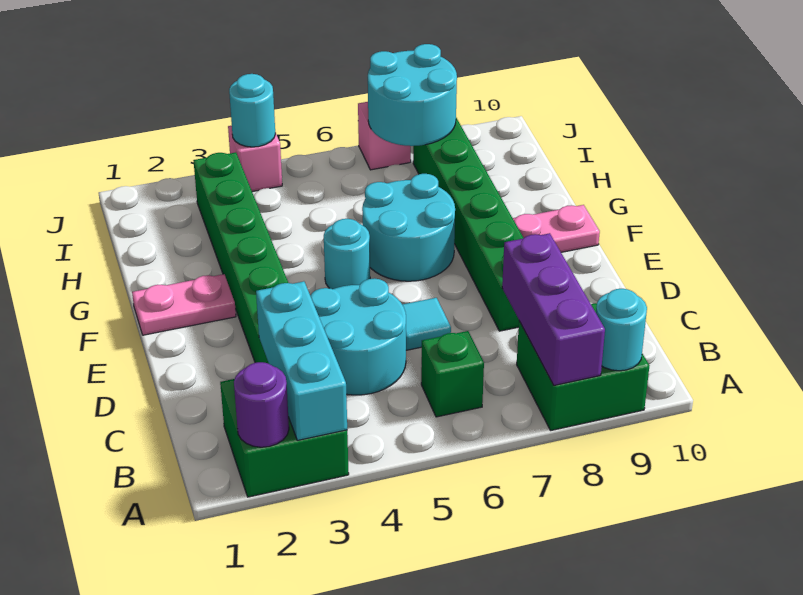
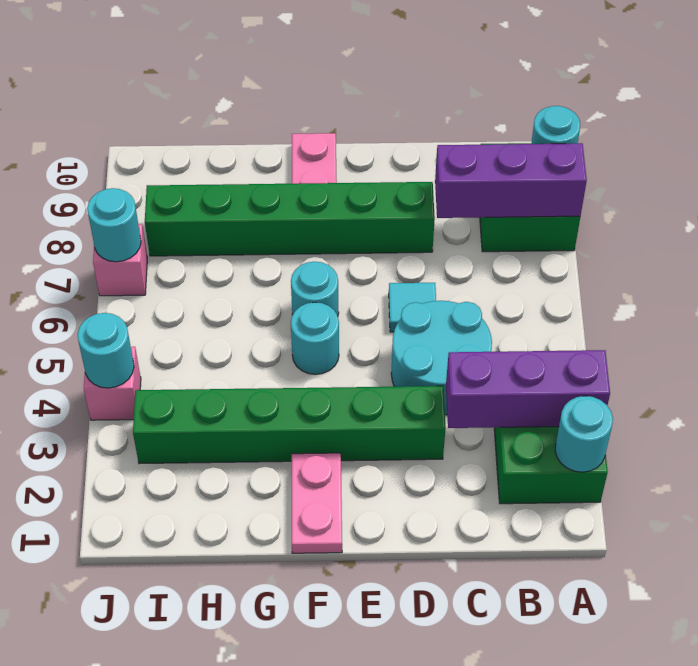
purple round brick A2 level 2 -> cyan round brick A2 level 2
cyan brick A3:C3 level 2 -> purple brick A3:C3 level 2
green brick B6 level 1 -> none
cyan round brick F6:G7 level 1 -> cyan round brick F6 level 1
cyan round brick I7:J8 level 2 -> cyan round brick J7 level 2

